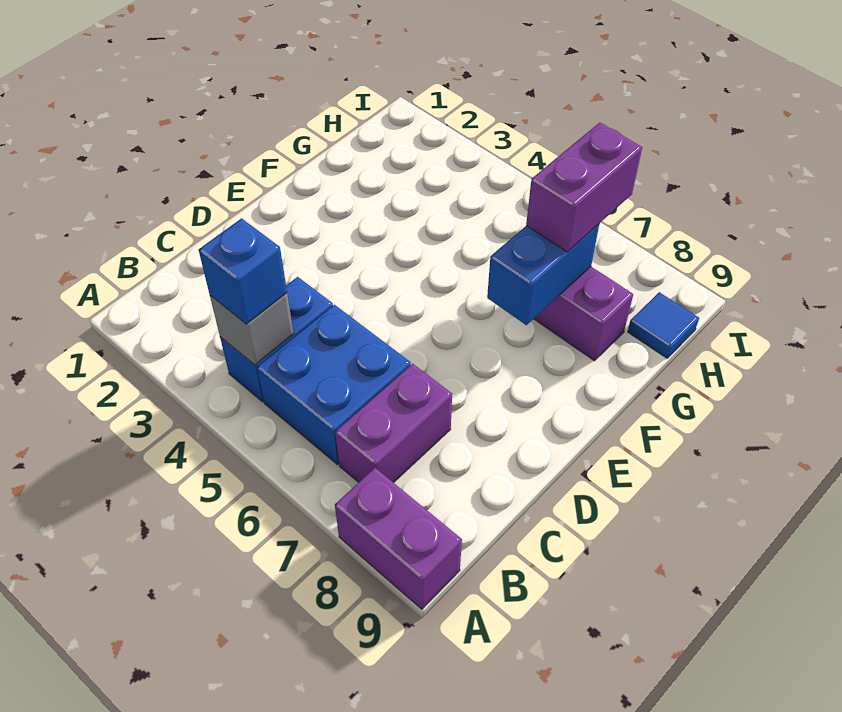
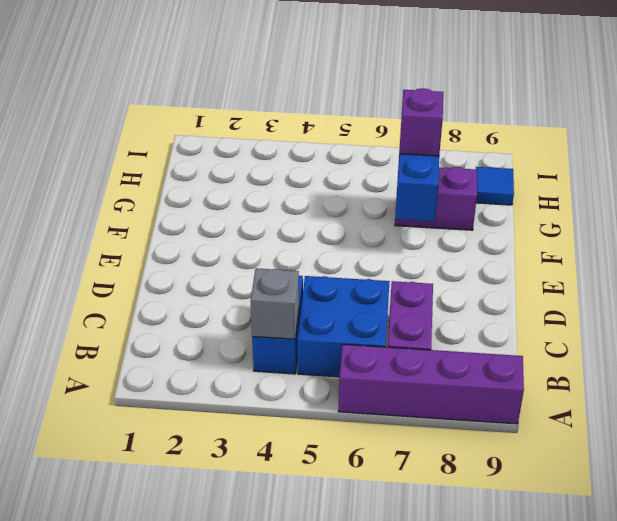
purple brick A8:A9 level 1 -> purple brick A6:A9 level 1
blue brick B4 level 3 -> none
purple brick G7:H7 level 3 -> purple brick G7 level 3

